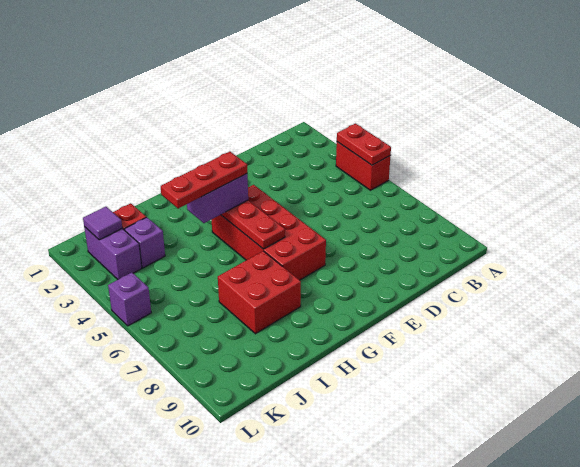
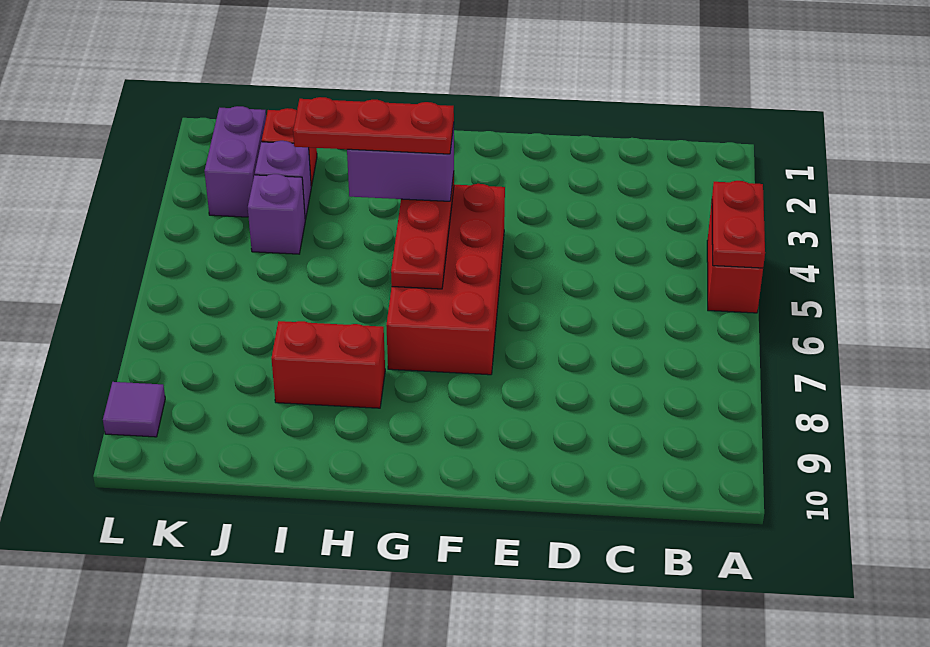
red brick H7:I8 level 1 -> red brick H8:I8 level 1
purple tile K2 level 2 -> purple tile L9 level 1
purple brick L5 level 1 -> purple brick J4 level 1

